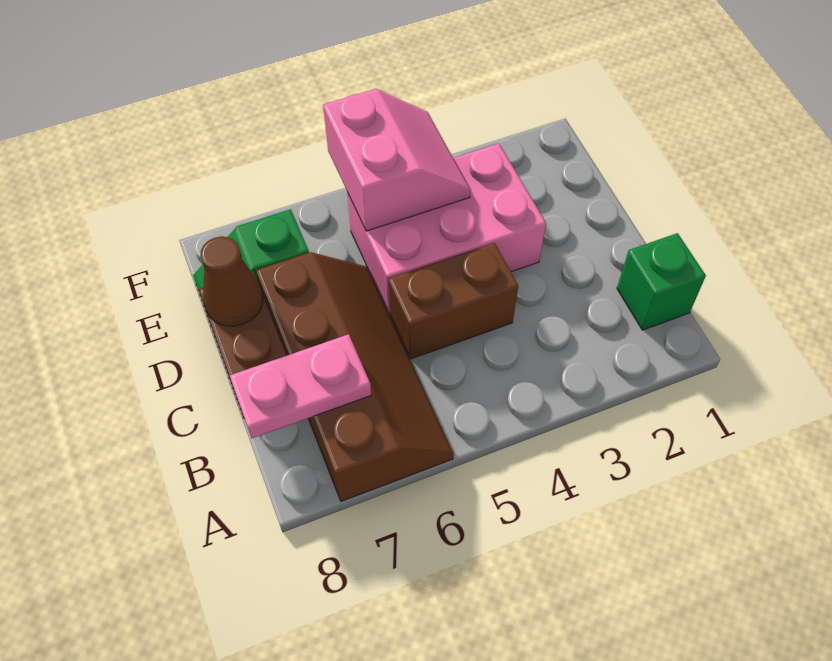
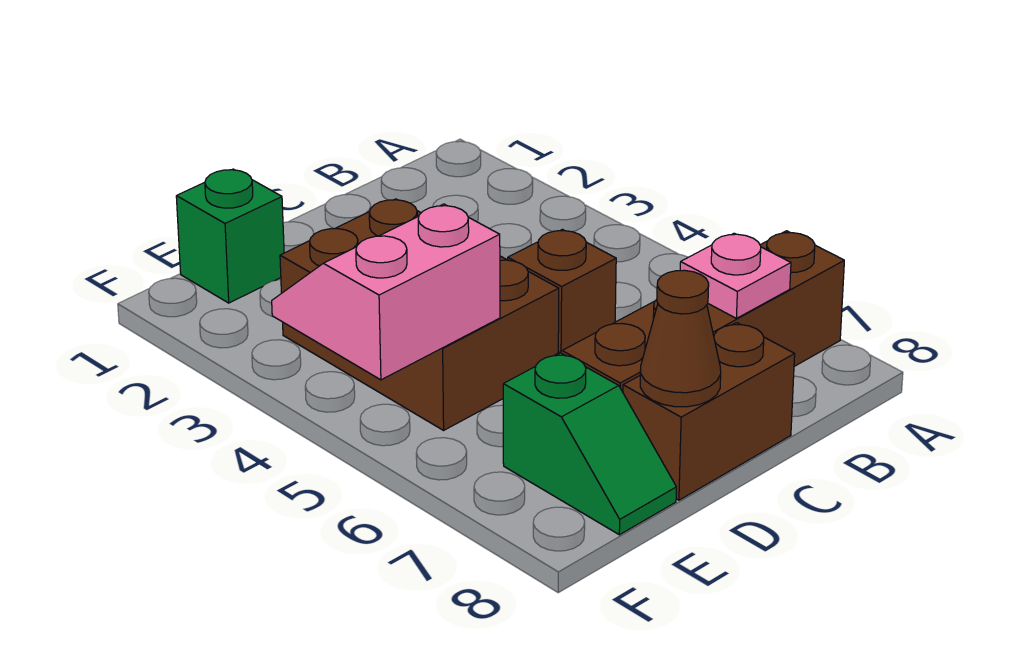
green brick B1 level 1 -> green brick E1 level 1
pink plate B7:B8 level 2 -> pink plate B7 level 2
brown brick C4:C5 level 1 -> brown brick C5 level 1
pink brick D3:E5 level 1 -> brown brick D3:E5 level 1

